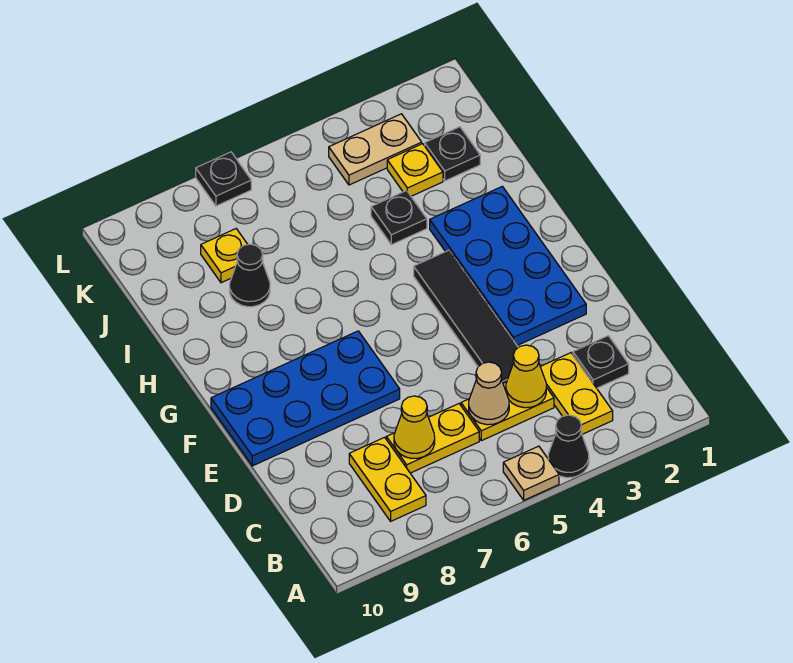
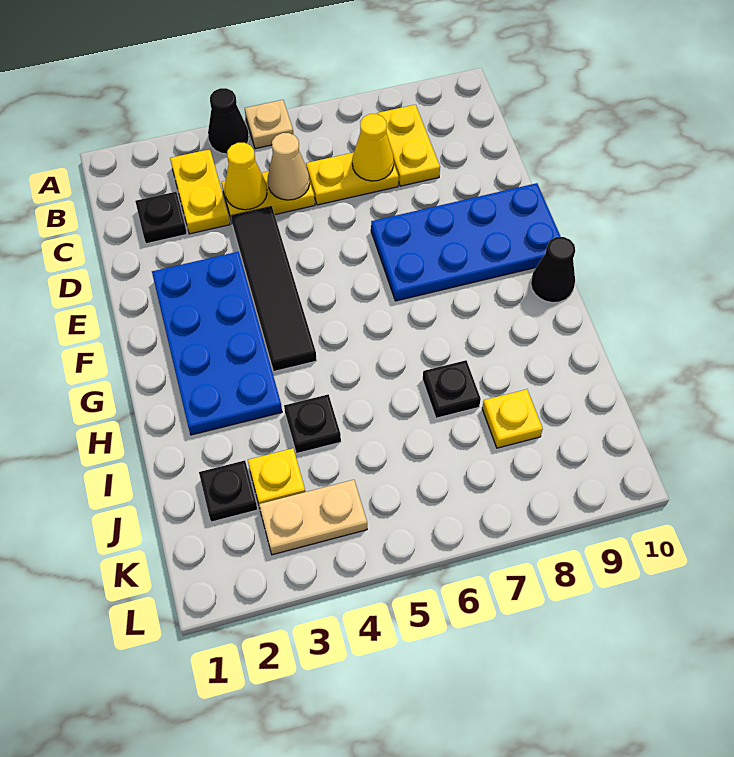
black cone I8 level 1 -> black cone G10 level 1
black plate L7 level 1 -> black plate I7 level 1

